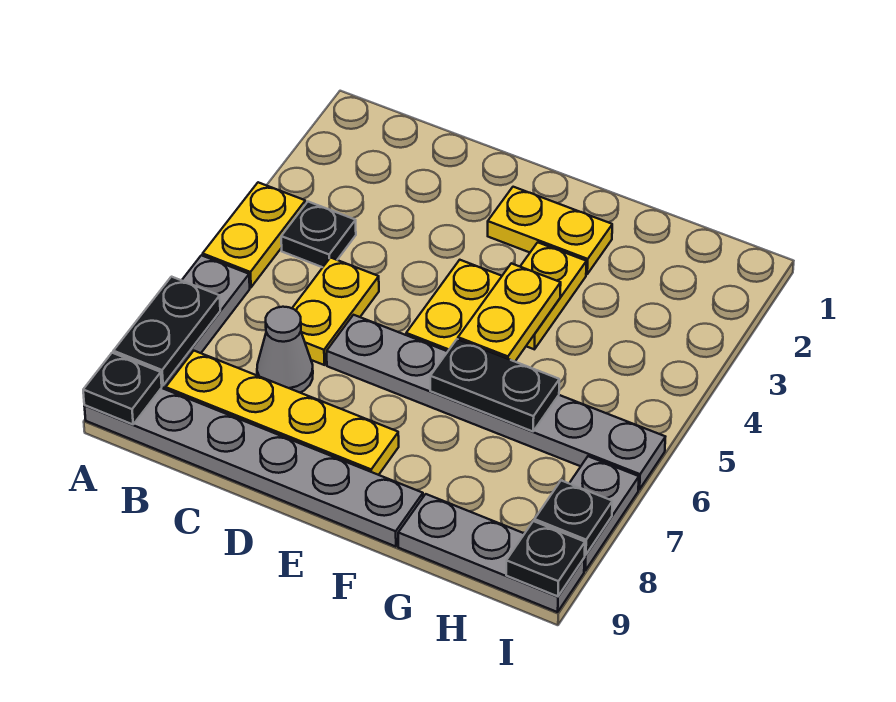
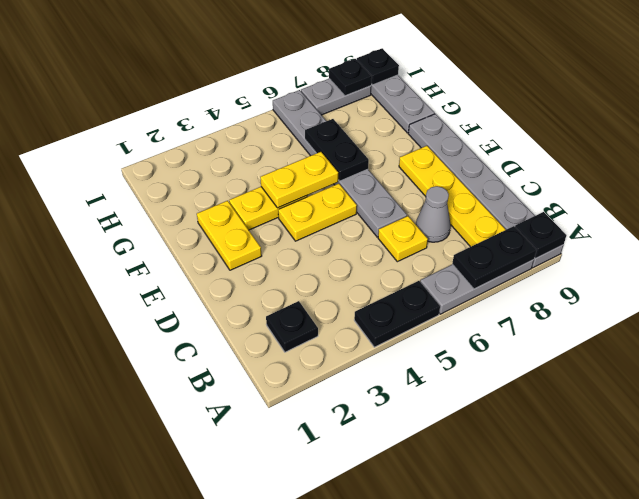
yellow plate A4:A5 level 1 -> black plate A4:A5 level 1
black plate B4 level 1 -> black plate B2 level 1
yellow plate C5:C6 level 1 -> yellow plate C6 level 1

